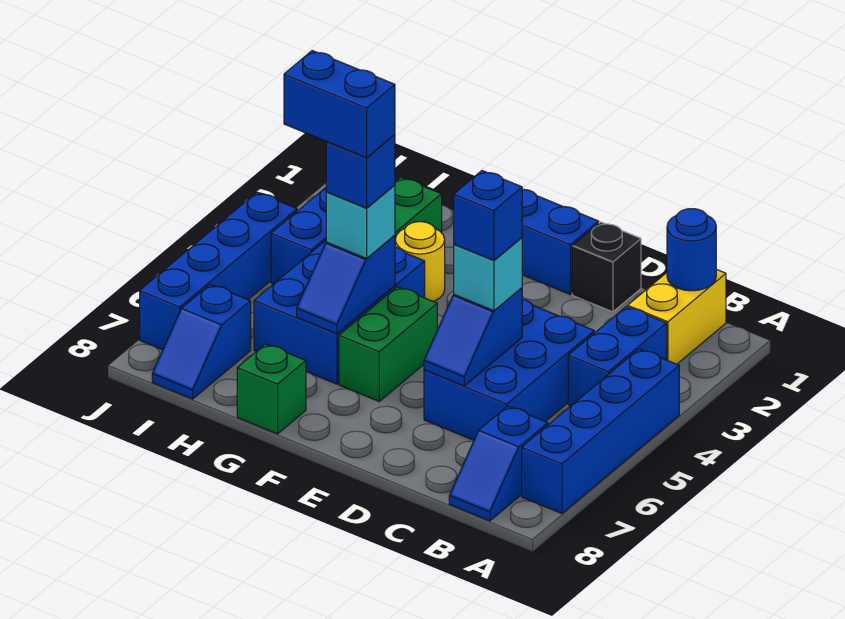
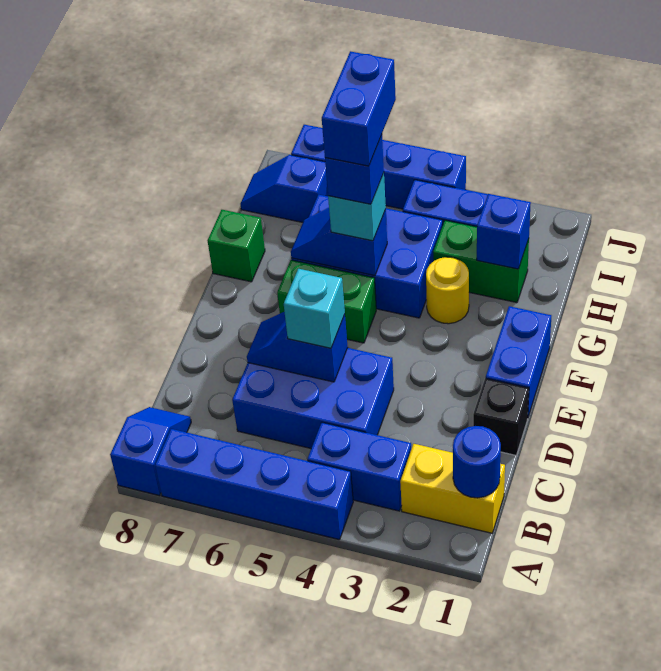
blue slope B7:B8 level 1 top 7 -> blue slope A8:B8 level 1 top A
blue brick D5 level 4 -> blue brick H2 level 2

